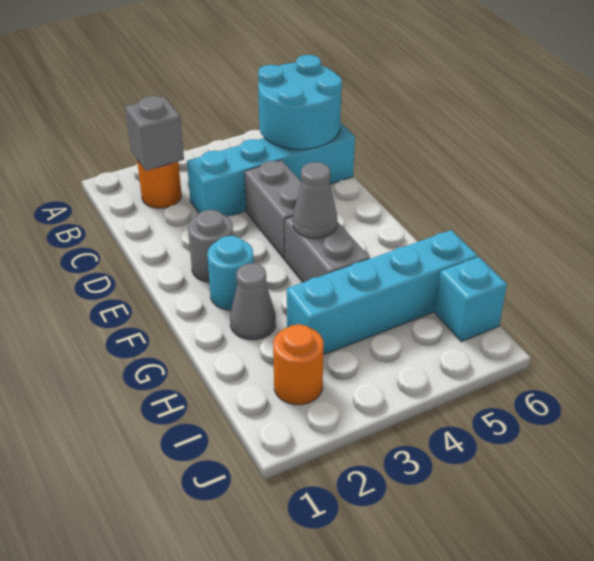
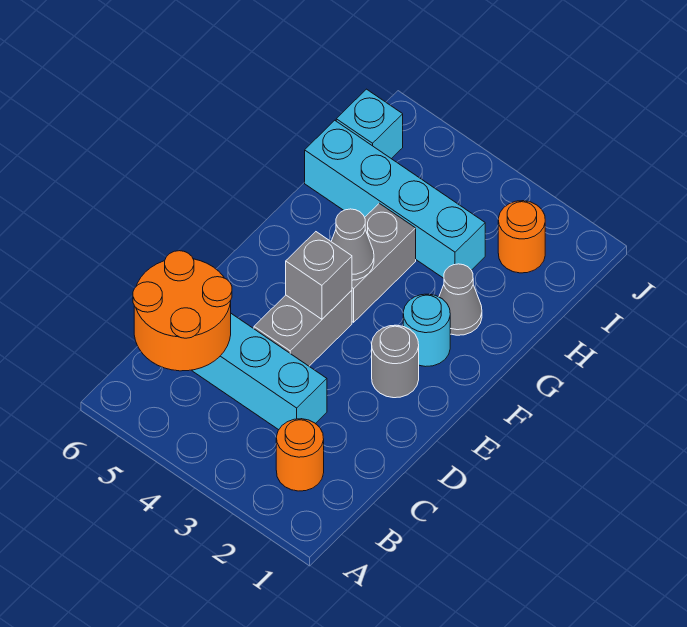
grey brick B2 level 2 -> grey brick E4 level 2
cyan round brick B5:C6 level 2 -> orange round brick B5:C6 level 2

